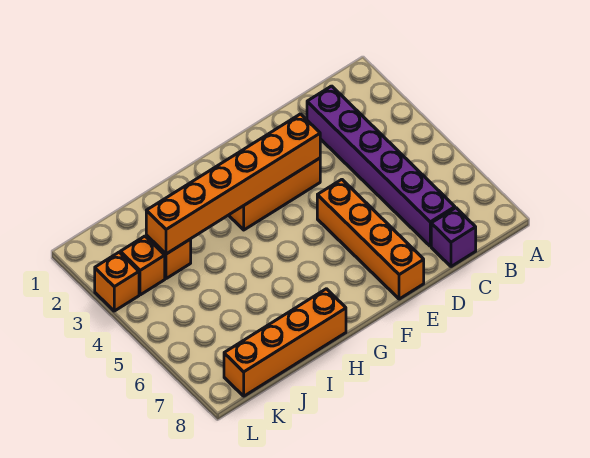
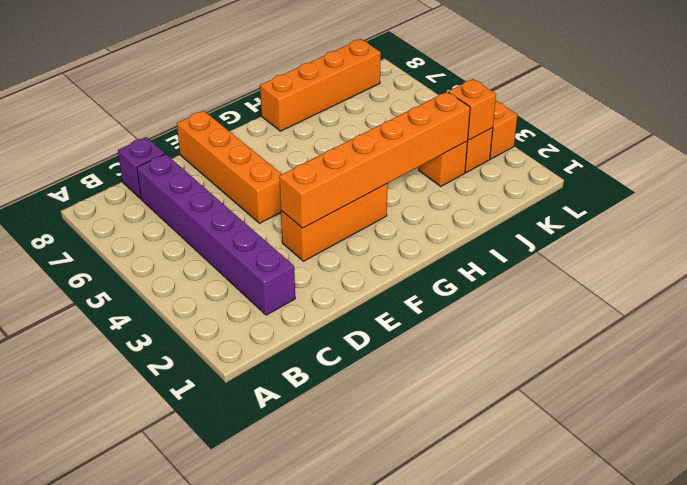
none -> orange brick K3 level 2

